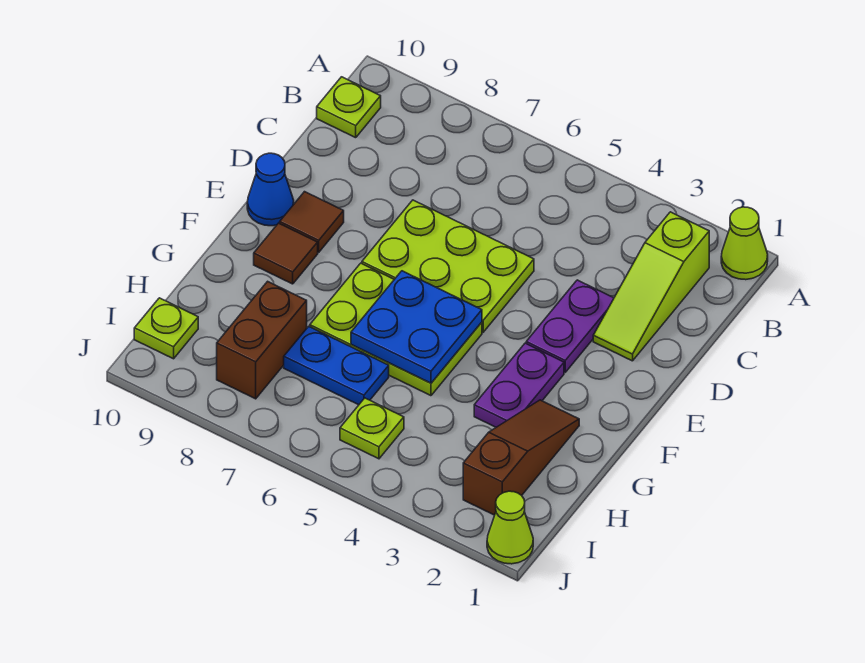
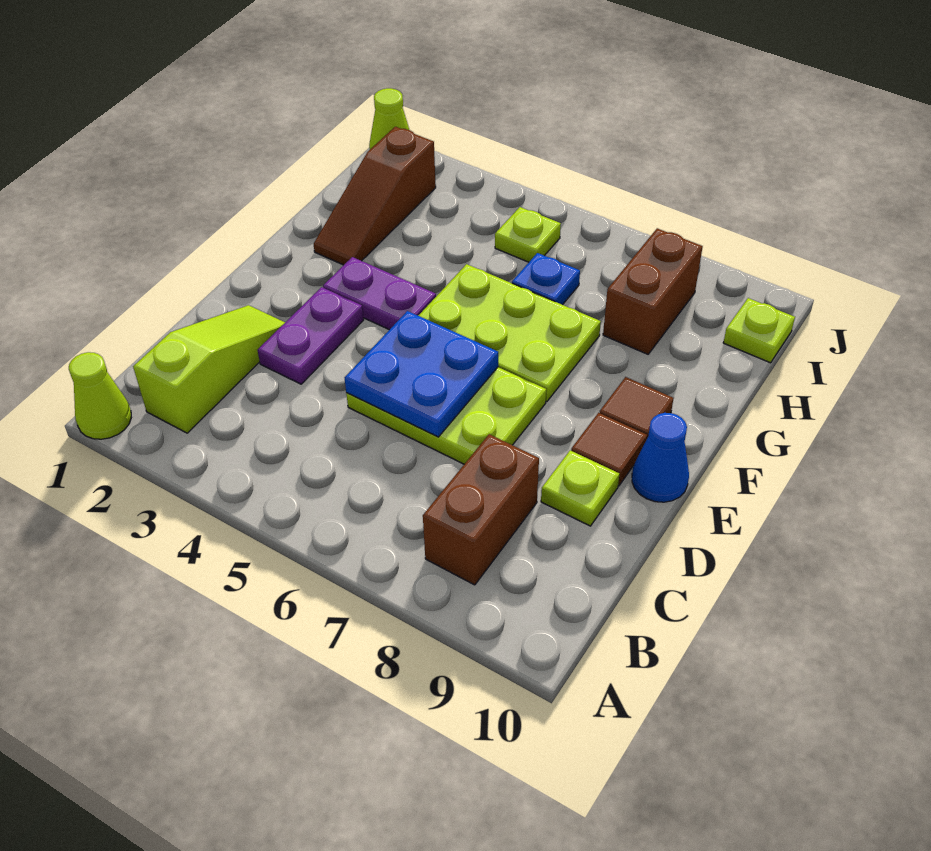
none -> brown brick B8:C8 level 1
lime plate B10 level 1 -> lime plate D9 level 1
purple plate F3:G3 level 1 -> purple plate F3:F4 level 1
blue plate F5:G6 level 2 -> blue plate D5:E6 level 2
blue plate H6:H7 level 1 -> blue plate H6 level 1

